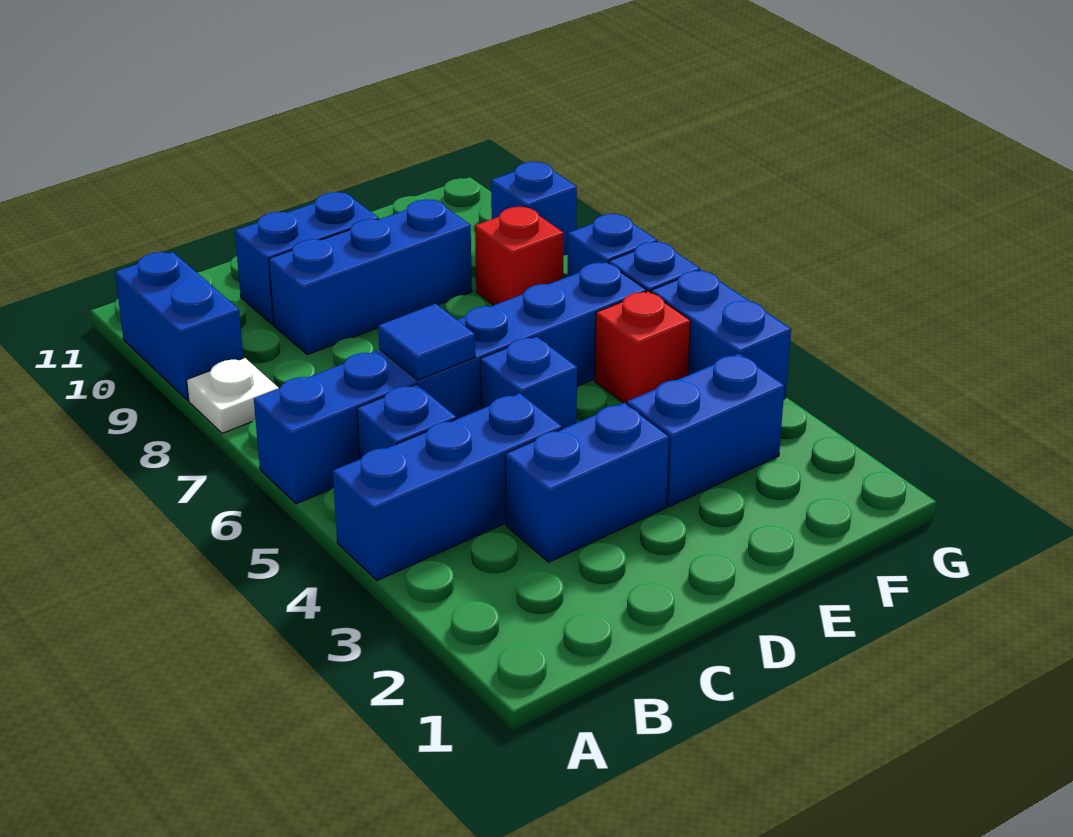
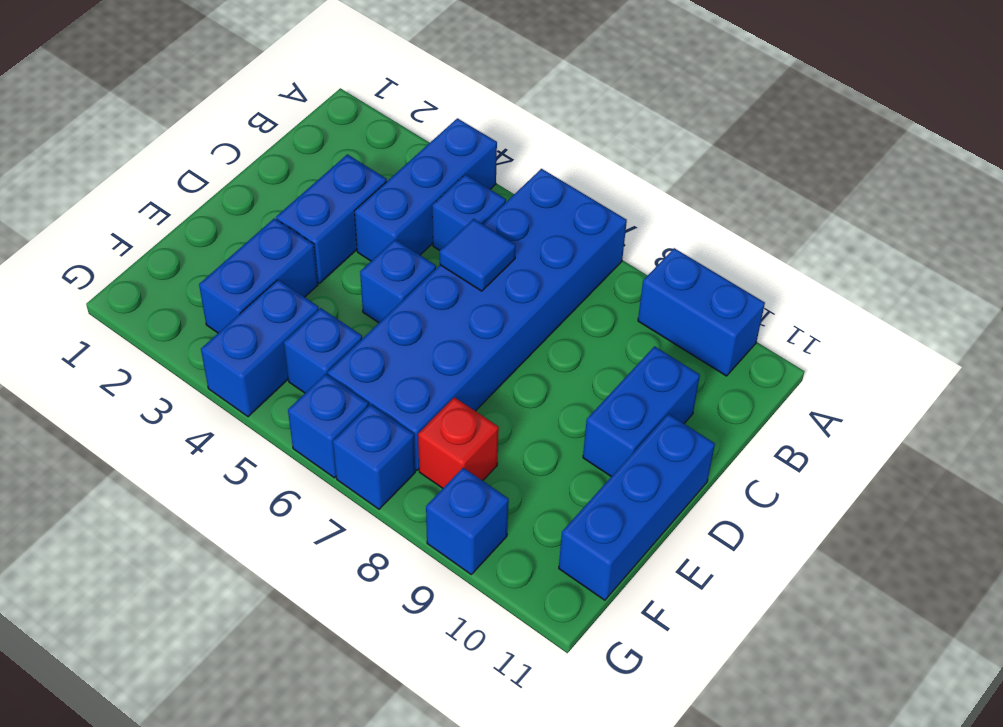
blue brick A6:F6 level 1 -> blue brick A6:F7 level 1
white plate A8 level 1 -> none
blue brick C9:E9 level 1 -> blue brick D11:F11 level 1
red brick F5 level 1 -> blue brick F5 level 1
blue brick G4:G5 level 1 -> blue brick F4:G4 level 1

